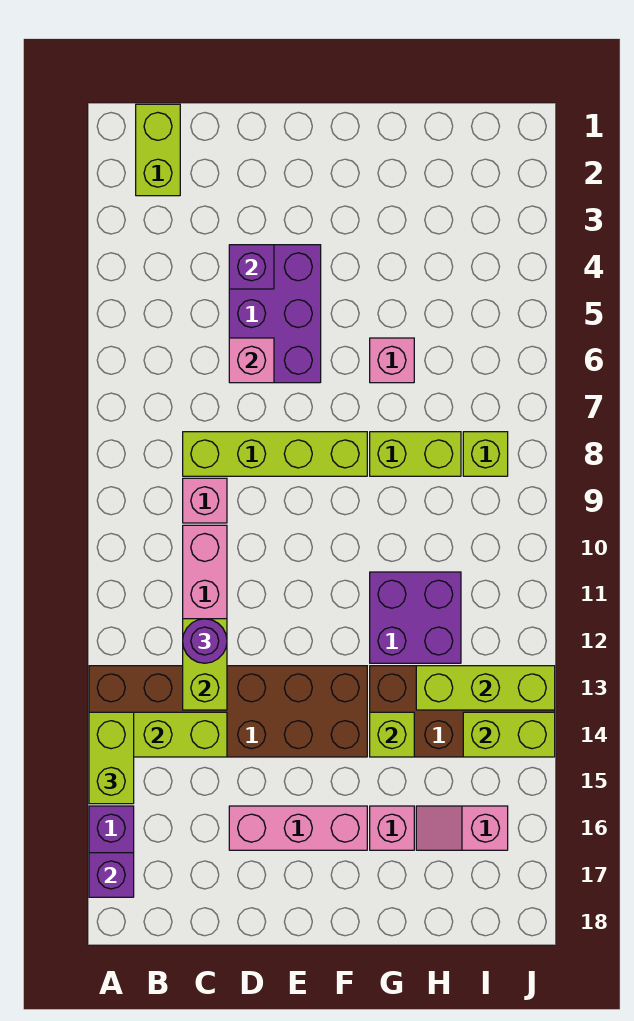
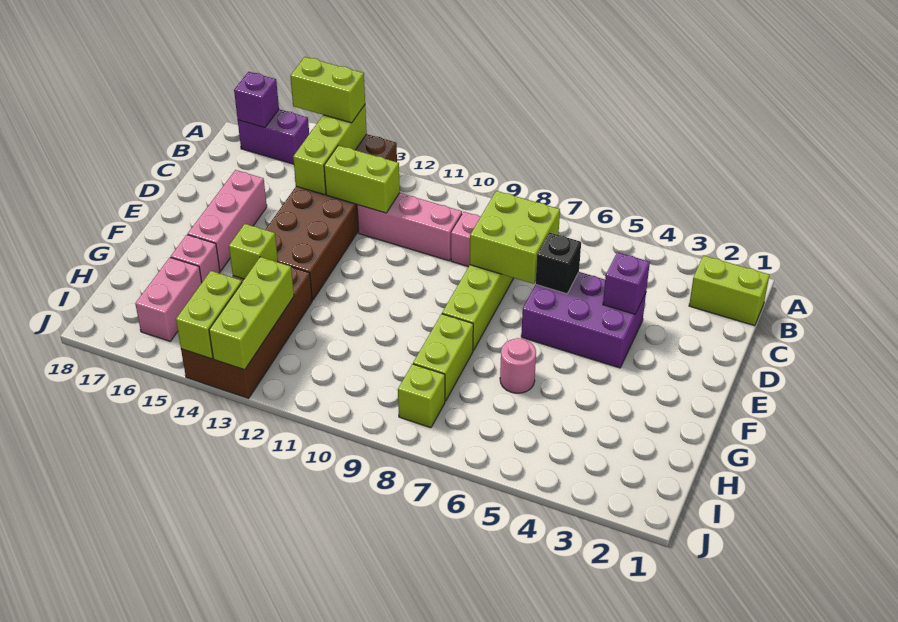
none -> lime brick C7:D8 level 2
purple round brick C12 level 3 -> none
pink brick D6 level 2 -> black brick D6 level 2
pink brick G6 level 1 -> pink round brick G6 level 1
purple brick G11:H12 level 1 -> none
pink slope H16:I16 level 1 top I -> pink brick H16:I16 level 1

